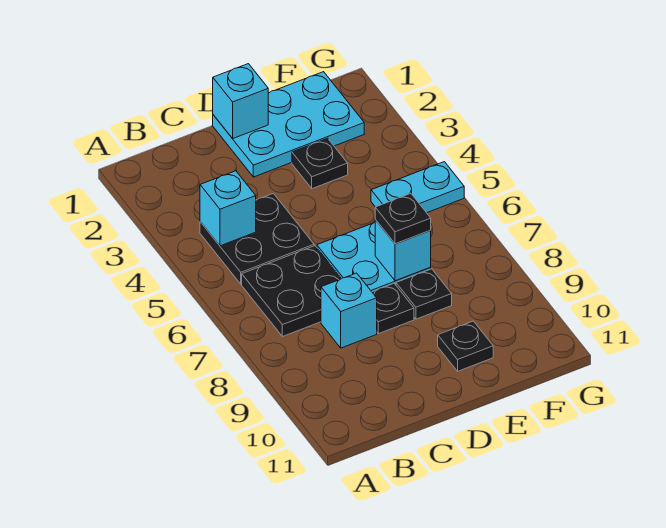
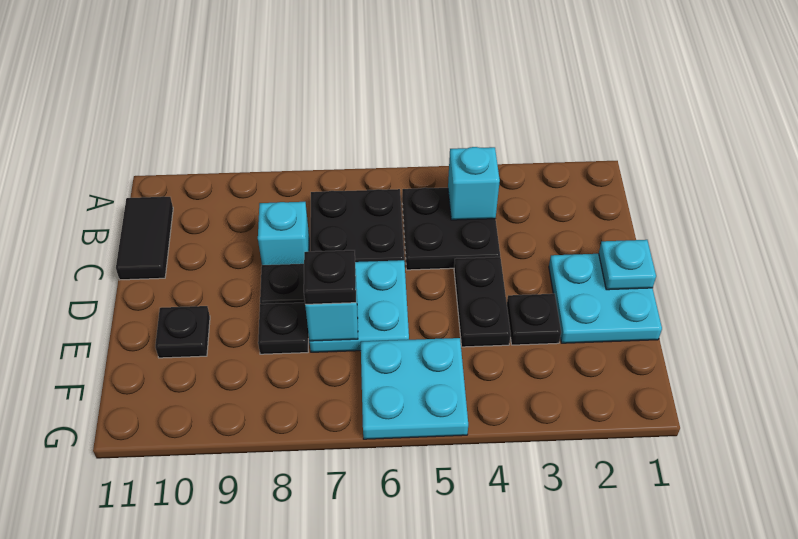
none -> black tile B11:C11 level 1
cyan plate D1:F2 level 1 -> cyan plate D1:E2 level 1
cyan brick D1 level 2 -> cyan plate D1 level 2
none -> black plate D4:E4 level 1
cyan plate F5:G5 level 1 -> cyan plate F5:G6 level 1

